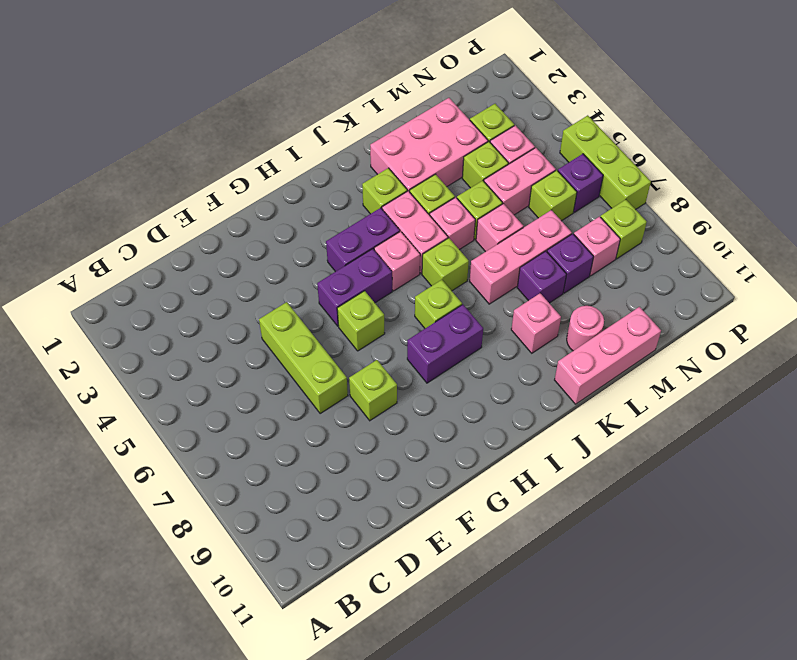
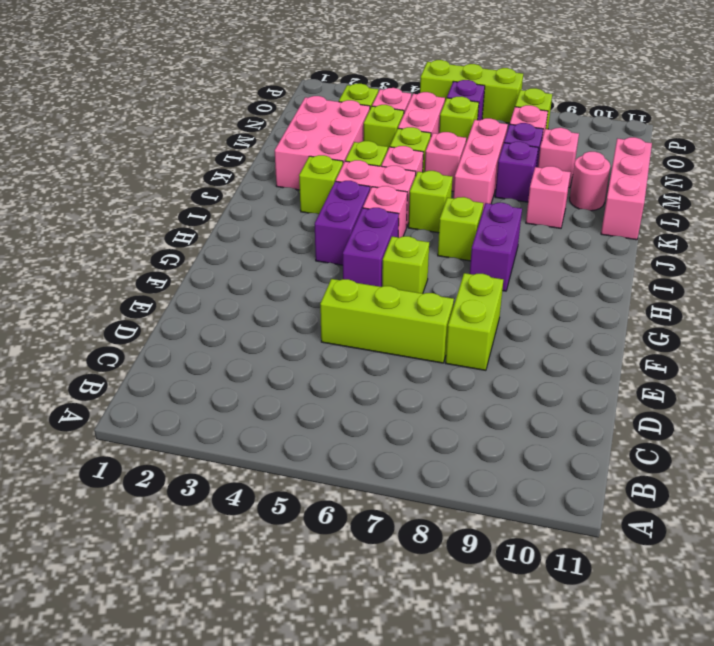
lime brick F8 level 1 -> lime brick E8:F8 level 1
none -> pink brick M9 level 1

